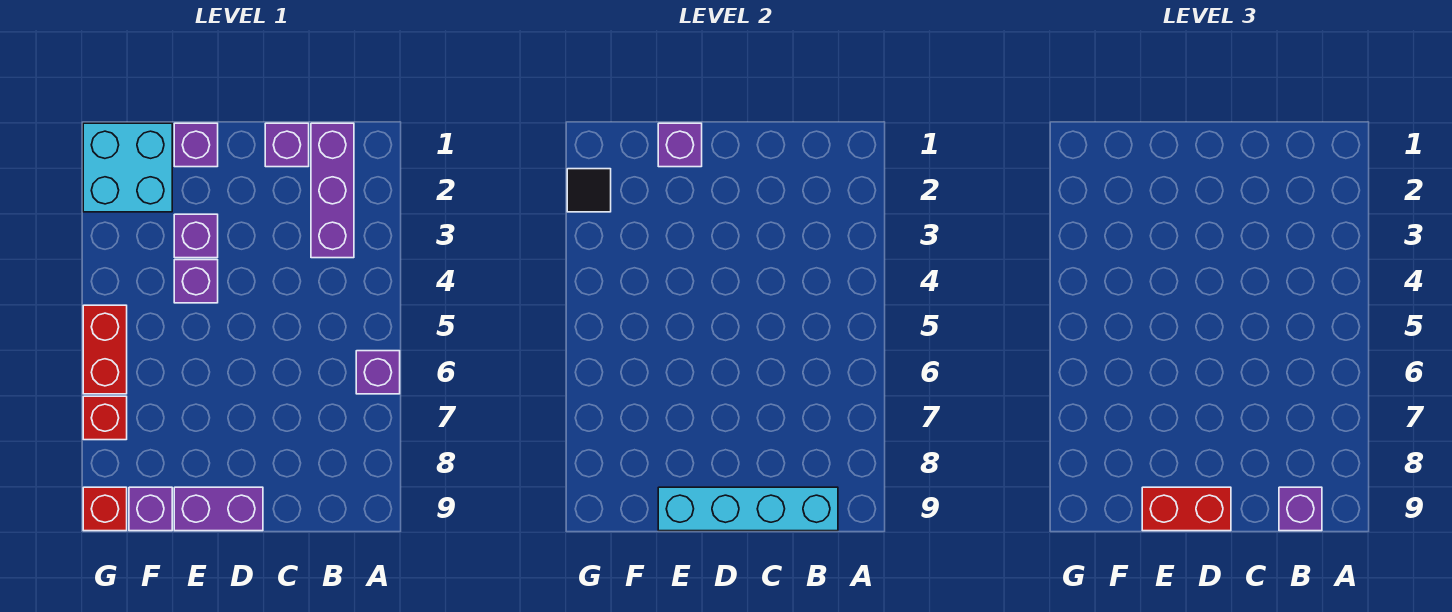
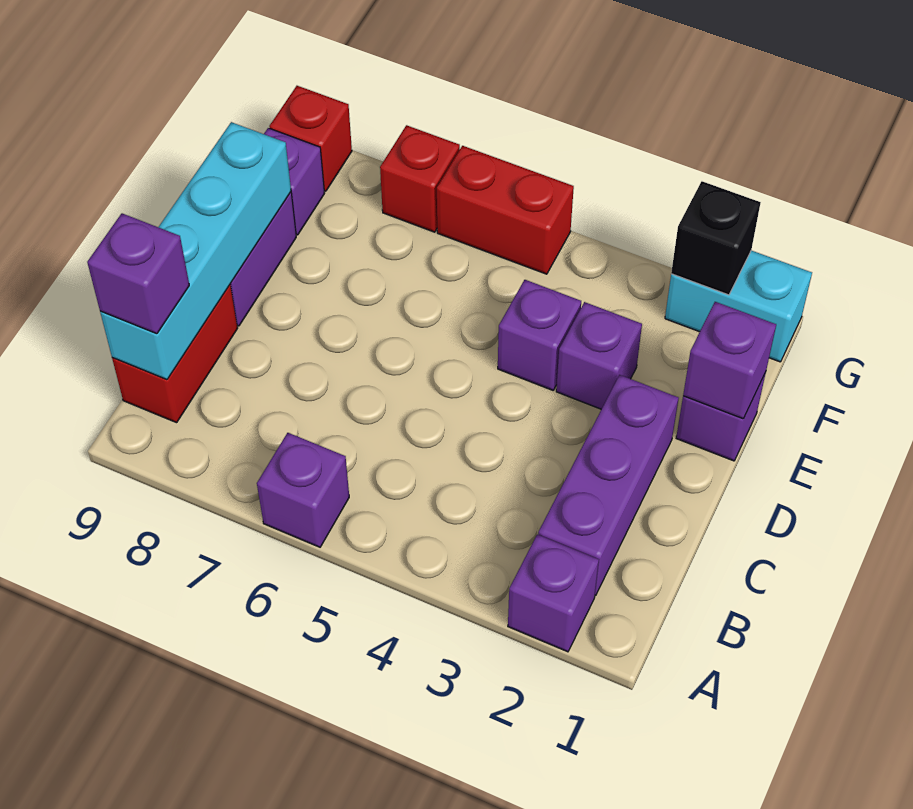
purple brick B1:B3 level 1 -> purple brick B2:D2 level 1
purple brick C1 level 1 -> purple brick A2 level 1
red brick D9:E9 level 3 -> red brick B9:C9 level 1
cyan brick F1:G2 level 1 -> cyan brick G1:G2 level 1
black tile G2 level 2 -> black brick G2 level 2

